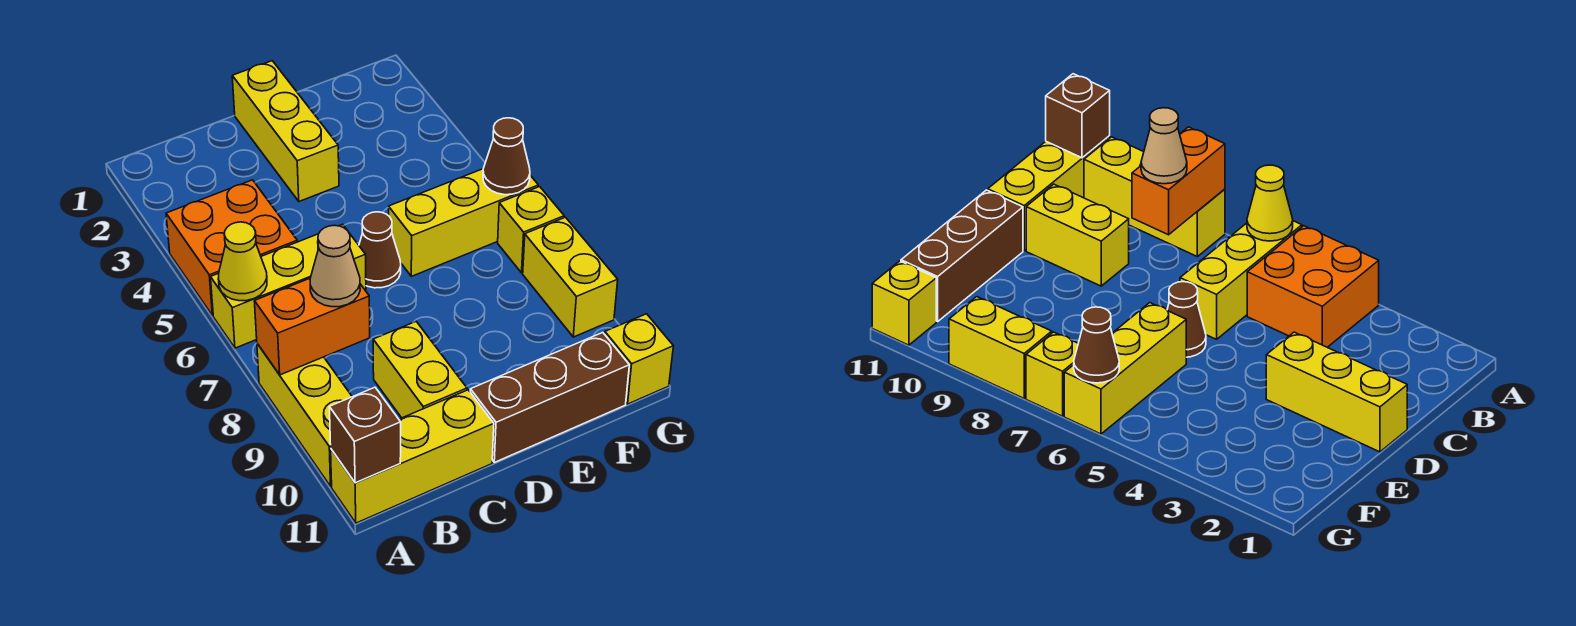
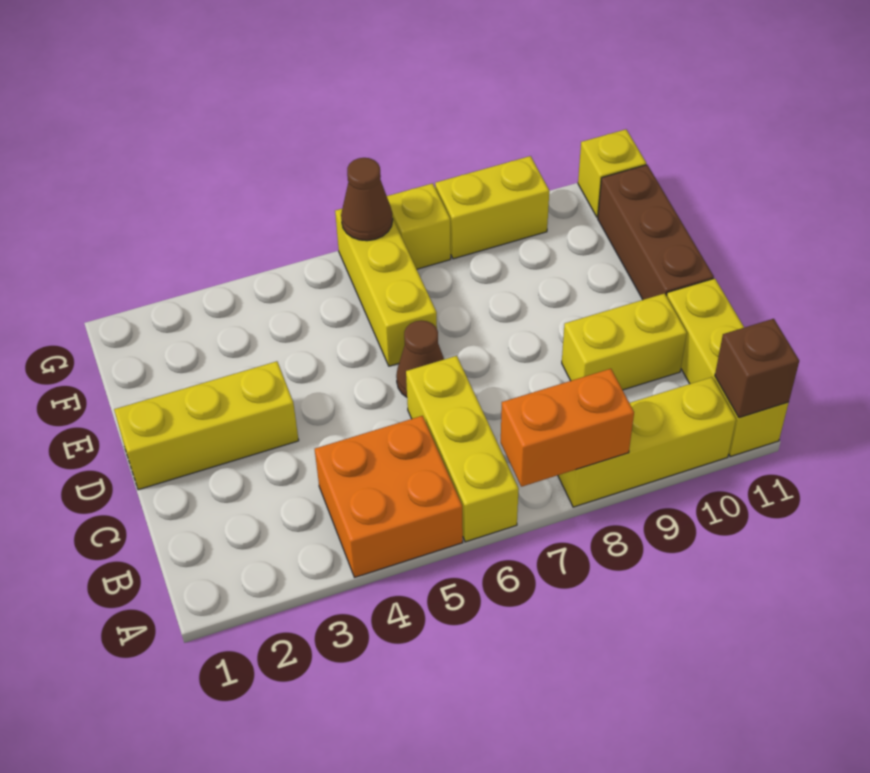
yellow cone A6 level 2 -> none
orange brick A8:B8 level 2 -> orange brick A7:A8 level 2
tan cone B8 level 3 -> none

